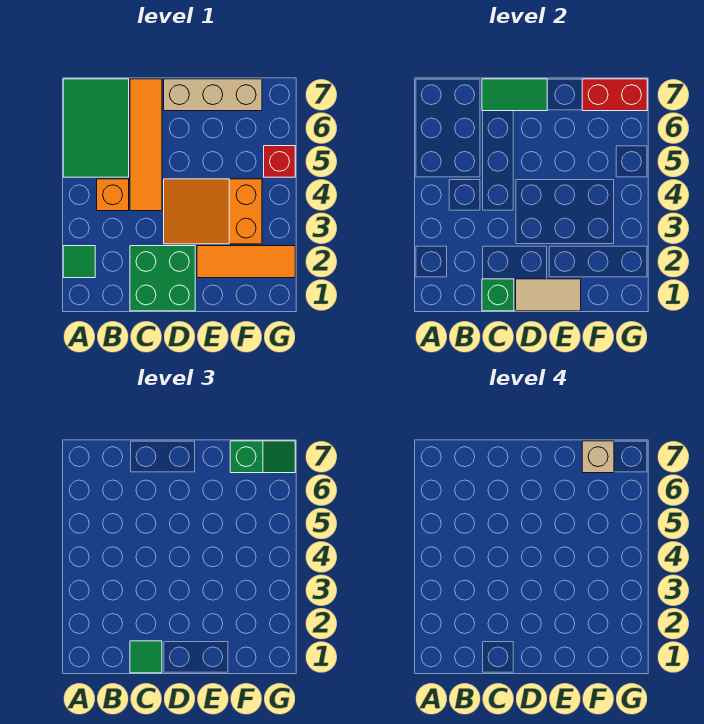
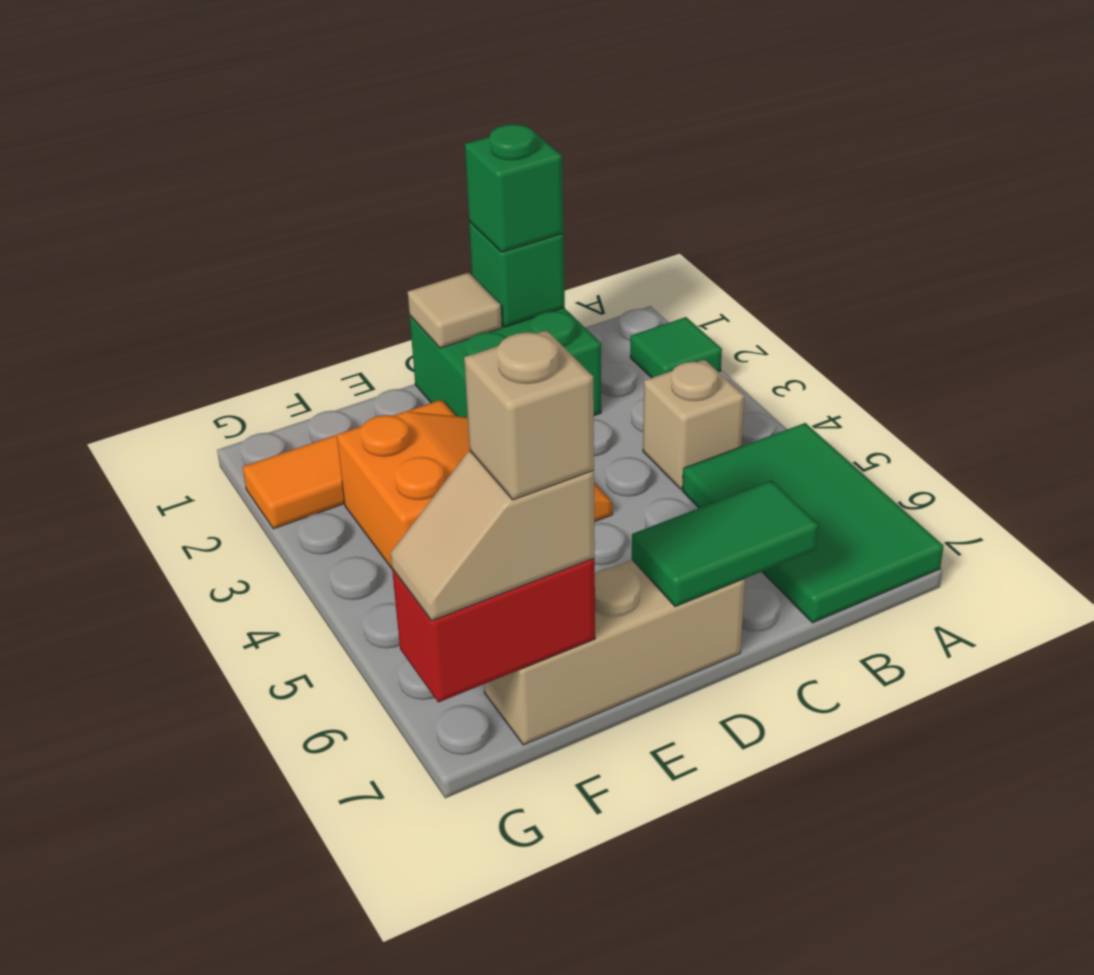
orange brick B4 level 1 -> tan brick B4 level 1
green tile C1 level 3 -> green brick C1 level 3
orange tile C4:C7 level 1 -> none
tan tile D1:E1 level 2 -> tan tile D1 level 2
green slope F7:G7 level 3 top F -> tan slope F7:G7 level 3 top F
red brick G5 level 1 -> none

